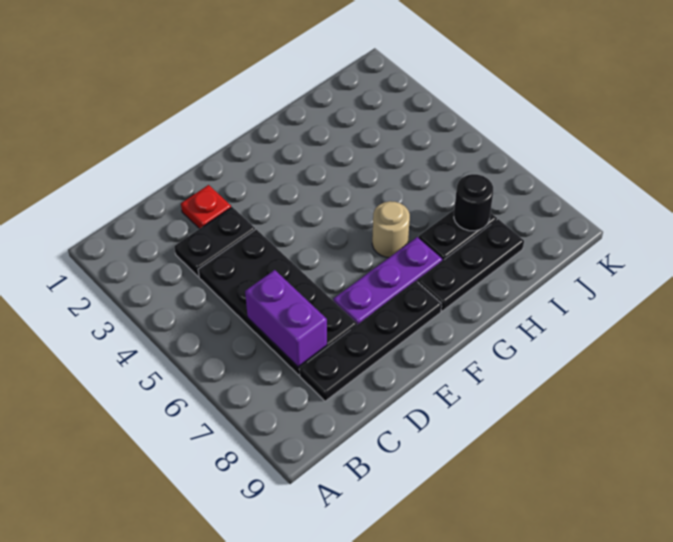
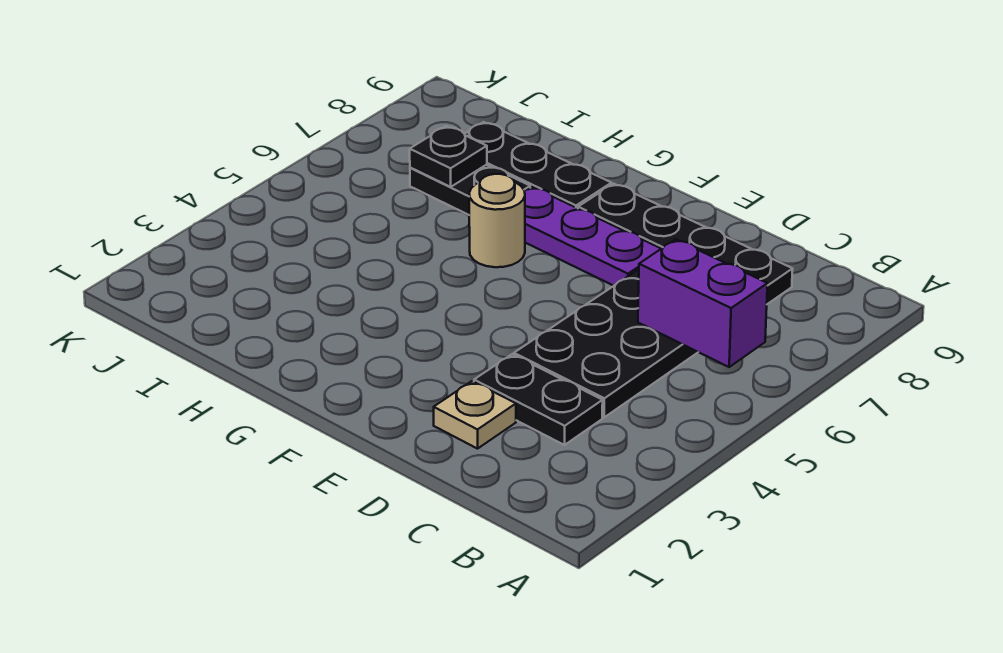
purple brick C6:C7 level 2 -> purple brick B6:C6 level 2
red plate D2 level 1 -> tan plate D2 level 1
black round brick I7 level 2 -> black plate I7 level 2

